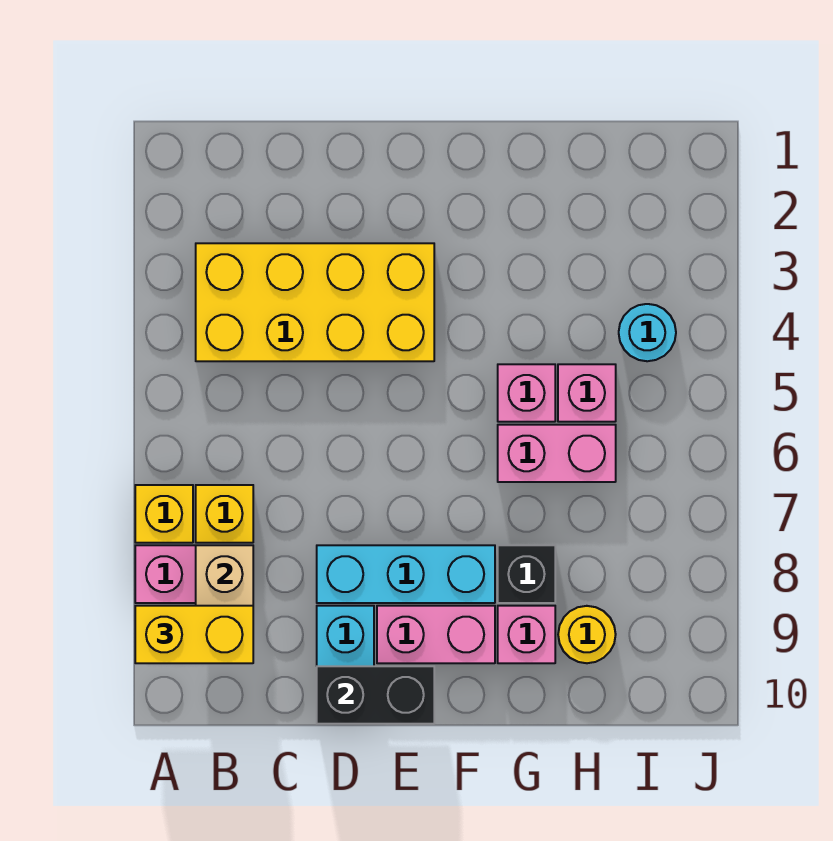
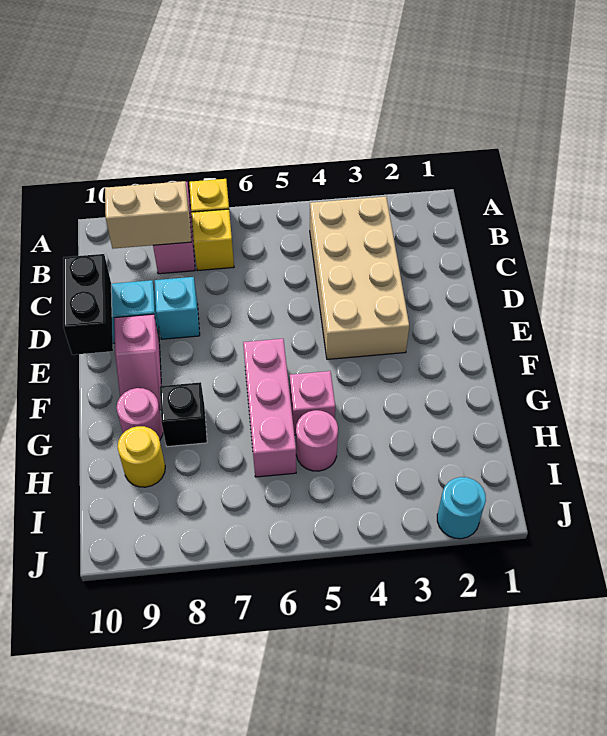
yellow brick A9:B9 level 3 -> none
yellow brick B3:E4 level 1 -> tan brick B3:E4 level 1
cyan brick D8:F8 level 1 -> cyan brick D8 level 1
pink brick E9:F9 level 1 -> pink slope E9:F9 level 1 top E
pink brick G6:H6 level 1 -> pink brick F6:H6 level 1
pink brick G9 level 1 -> pink round brick G9 level 1
pink brick H5 level 1 -> pink round brick H5 level 1
cyan round brick I4 level 1 -> cyan round brick J2 level 1

